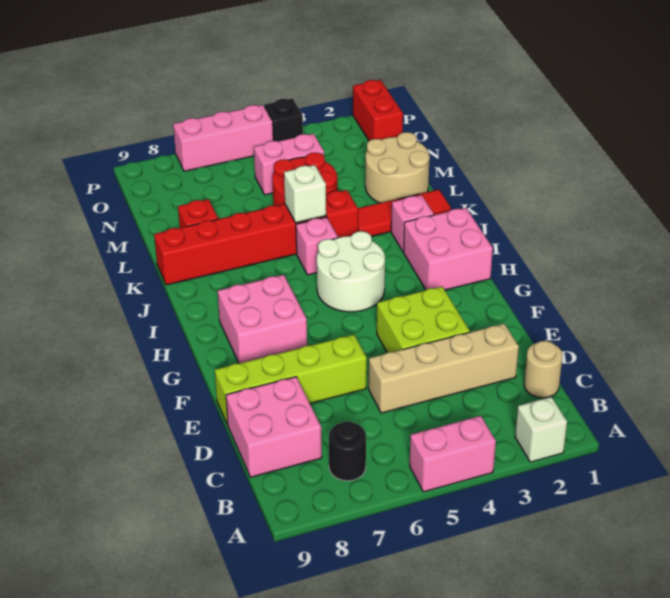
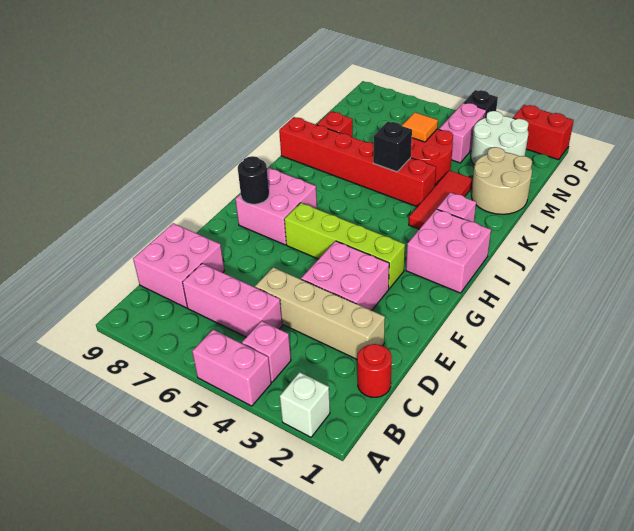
black round brick B7 level 1 -> black round brick G8 level 2
tan round brick C1 level 1 -> red round brick C1 level 1
lime brick E3:F4 level 1 -> pink brick E3:F4 level 1
lime brick E6:E9 level 1 -> lime brick G3:G6 level 1
white round brick H4:I5 level 1 -> white round brick N2:O3 level 1
pink brick J5 level 1 -> pink brick B4 level 1
red tile K1:K3 level 1 -> red tile J3:L3 level 1
white brick K5 level 2 -> black brick K5 level 2
none -> orange tile M5 level 2
pink brick N4:N5 level 1 -> pink brick N4:O4 level 1
red brick O1:P1 level 1 -> red brick P1:P2 level 1
pink brick P5:P7 level 1 -> pink brick C5:C7 level 1

